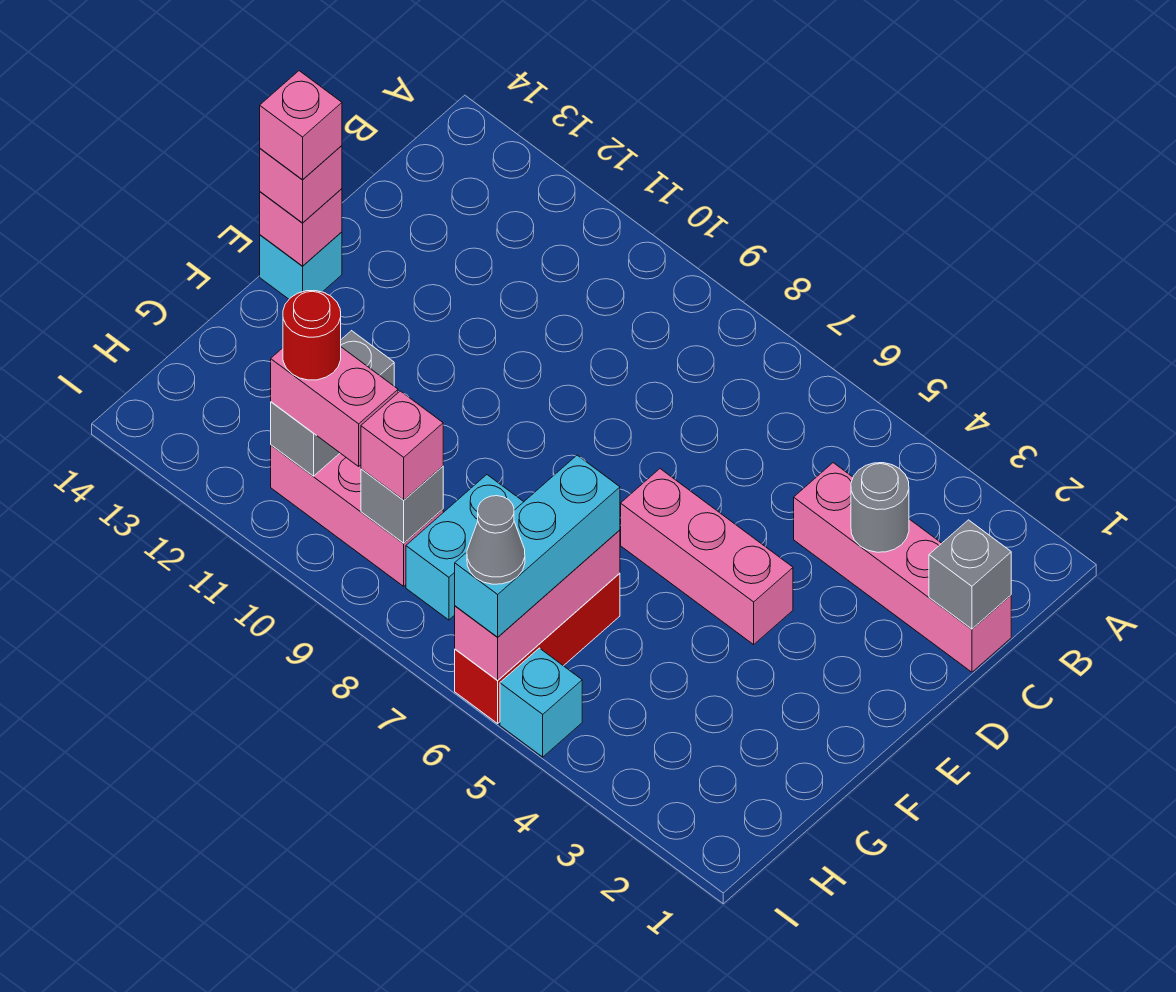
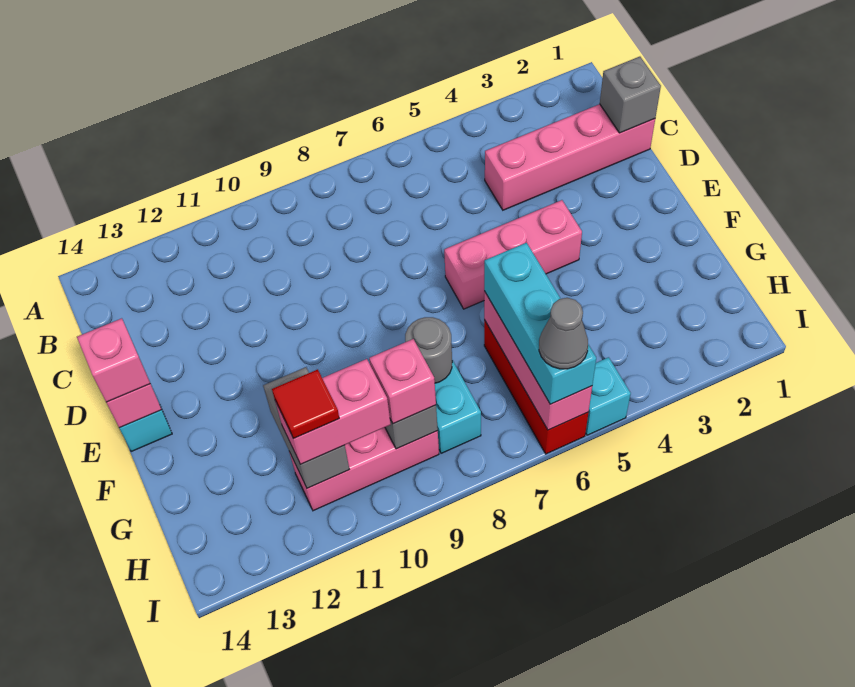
grey round brick C3 level 2 -> grey round brick G8 level 2
pink brick E14 level 4 -> none
red round brick H11 level 4 -> red tile H11 level 4

